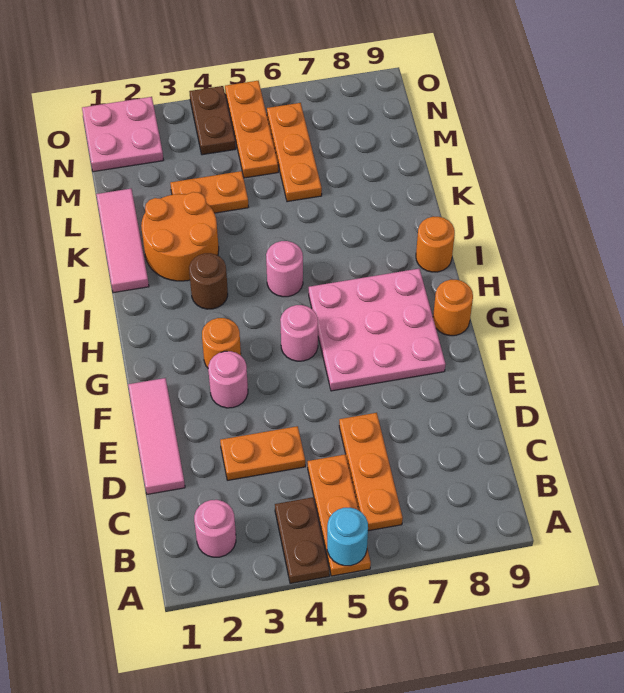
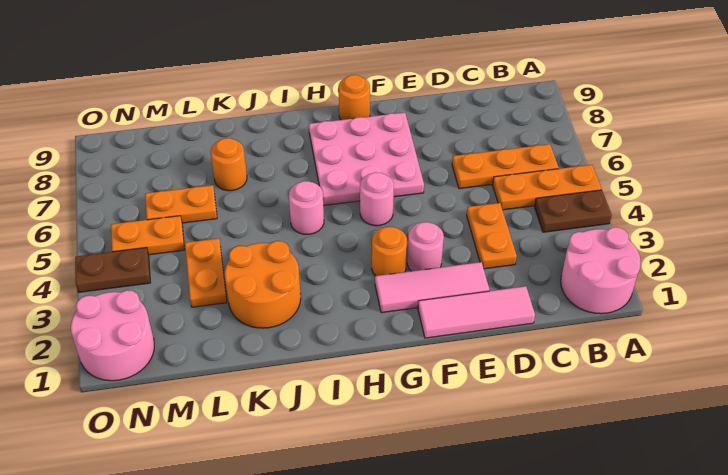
cyan round brick A5 level 2 -> none
pink round brick B2 level 1 -> pink round brick A1:B2 level 1
brown round brick I3 level 1 -> none
orange round brick I9 level 1 -> orange round brick K7 level 1
pink tile J1:L1 level 1 -> pink tile E2:G2 level 1
orange plate L6:N6 level 1 -> orange plate L6:M6 level 1
orange plate M5:O5 level 1 -> orange plate M5:N5 level 1
pink plate N1:O2 level 1 -> pink round brick N1:O2 level 1

